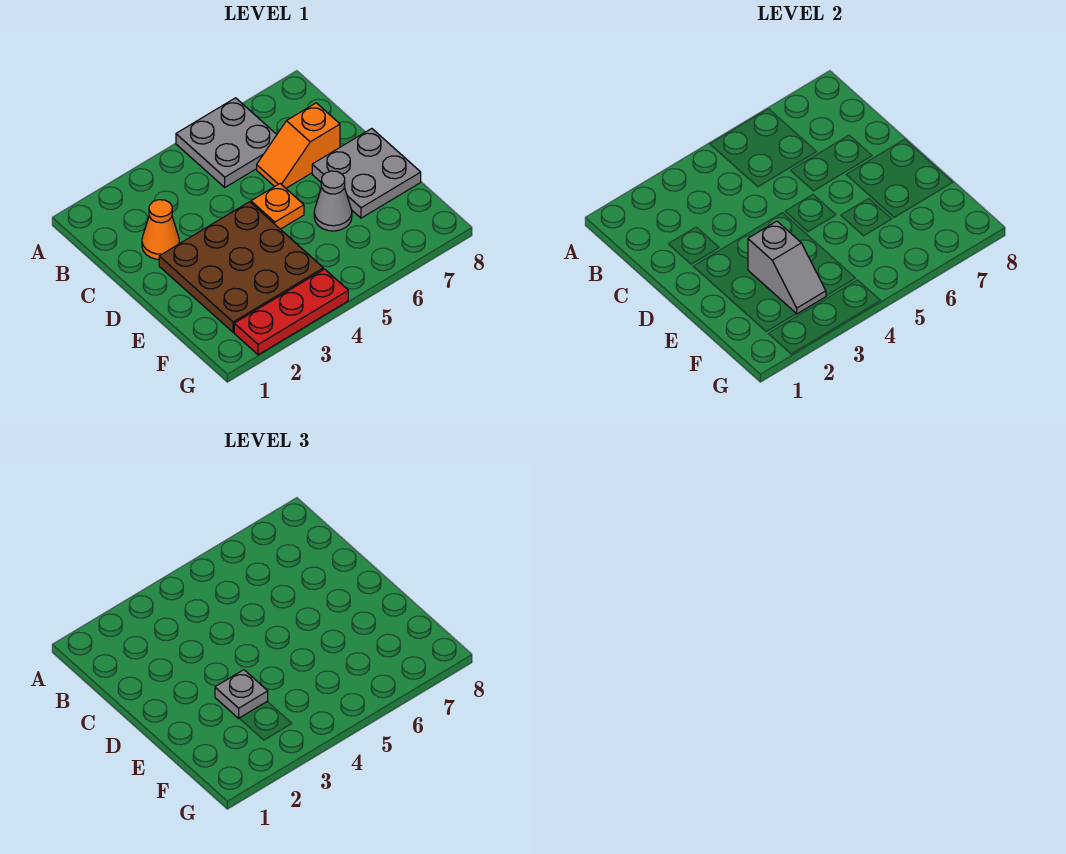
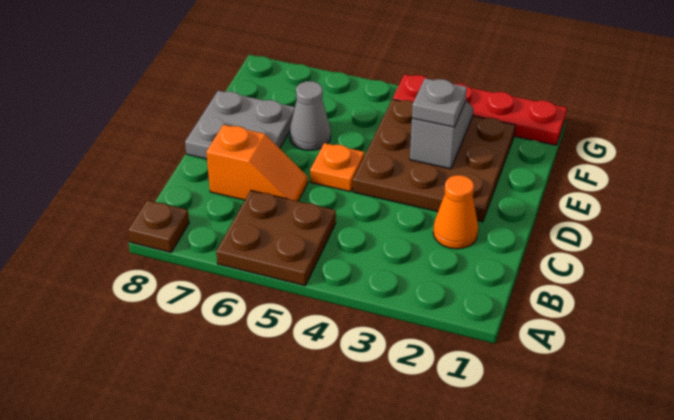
grey plate A5:B6 level 1 -> brown plate A5:B6 level 1
none -> brown plate A8 level 1
red plate G2:G4 level 1 -> red plate G1:G4 level 1

